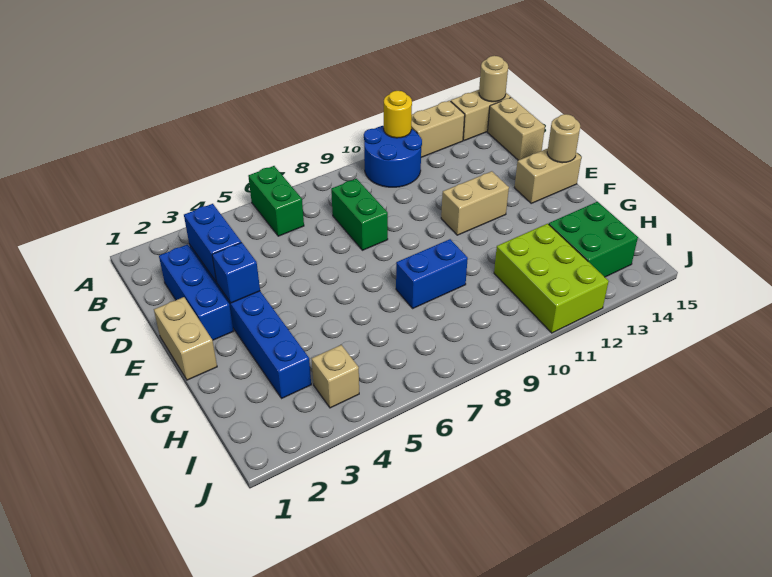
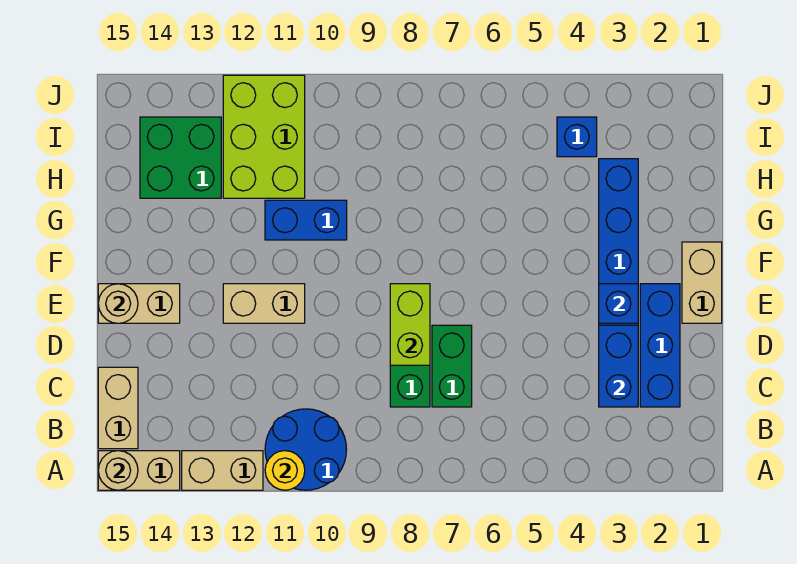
green brick A6:B6 level 1 -> green brick C7:D7 level 1
none -> lime brick D8:E8 level 2
blue brick G8:G9 level 1 -> blue brick G10:G11 level 1
tan brick I4 level 1 -> blue brick I4 level 1

